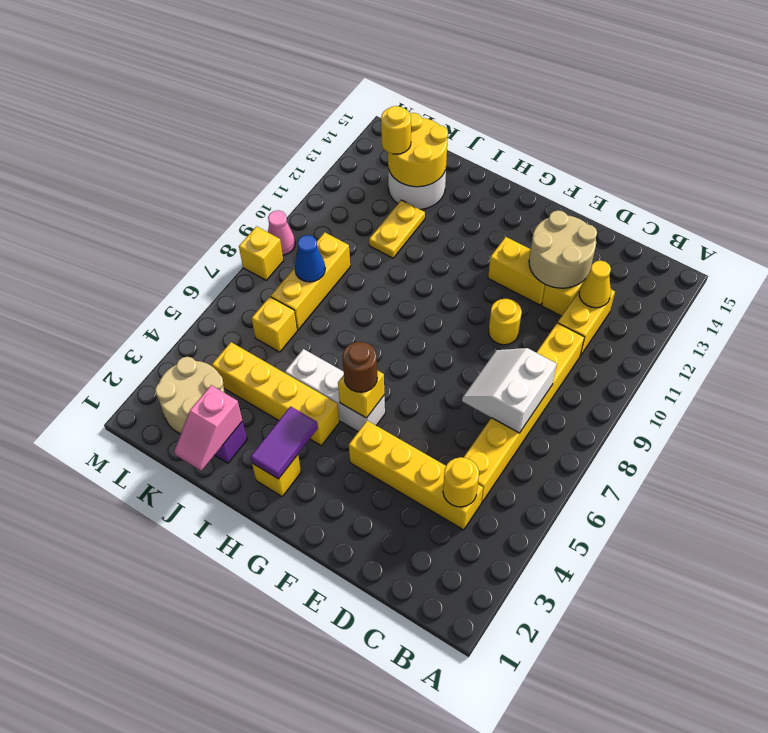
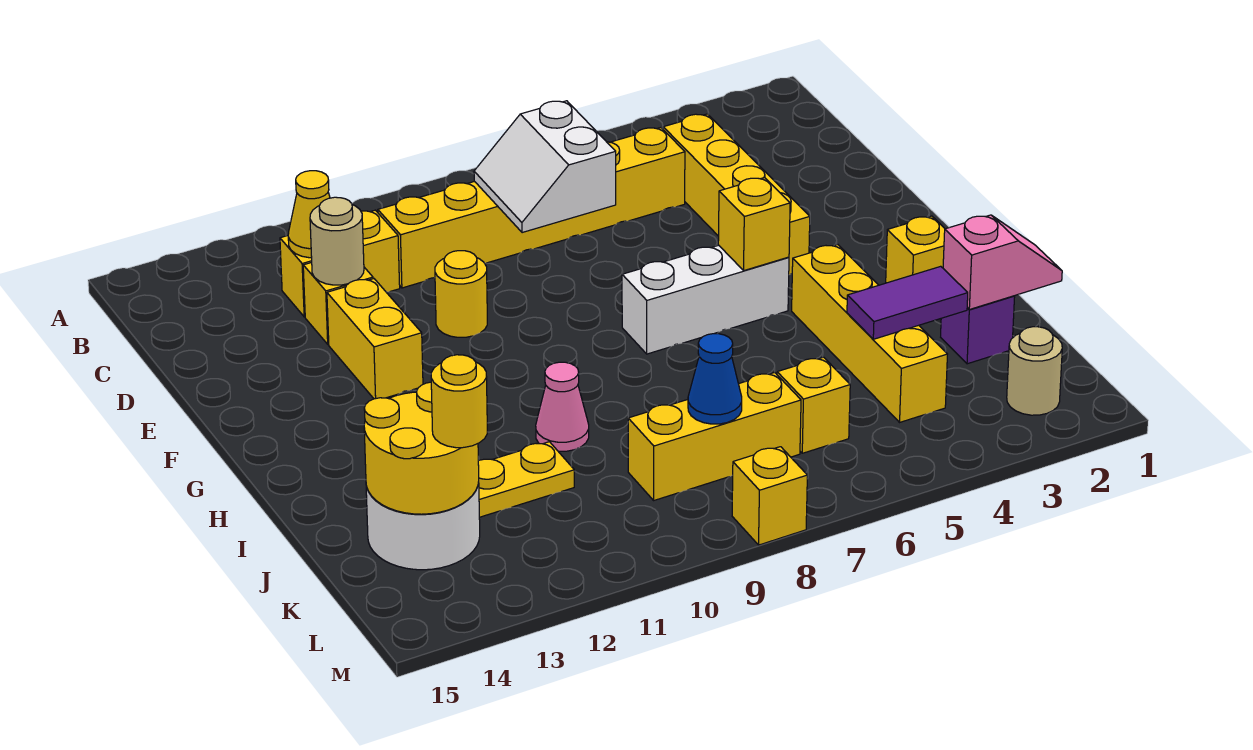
yellow round brick C4 level 2 -> none
white slope C7:D8 level 2 top C -> white slope C7:D8 level 2 top 7
tan round brick D12:E13 level 2 -> tan round brick D12 level 2
white brick G5:I5 level 1 -> white brick G5:G7 level 1
brown round brick G5 level 3 -> none
purple tile H2:H3 level 2 -> purple tile J3:J4 level 2
tan round brick K2:L3 level 1 -> tan round brick L2 level 1
pink cone M9 level 1 -> pink cone I10 level 1

